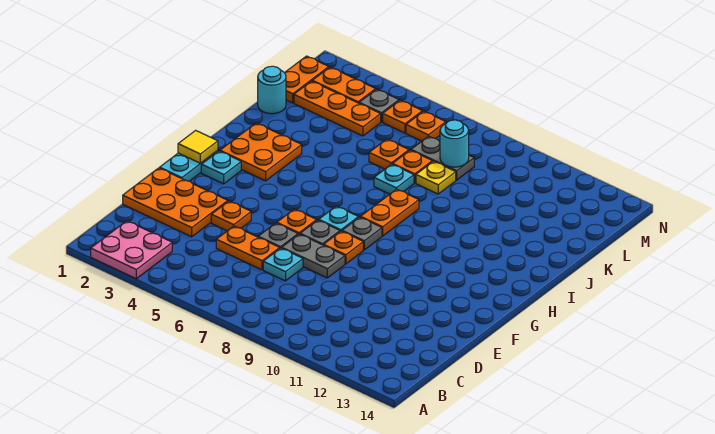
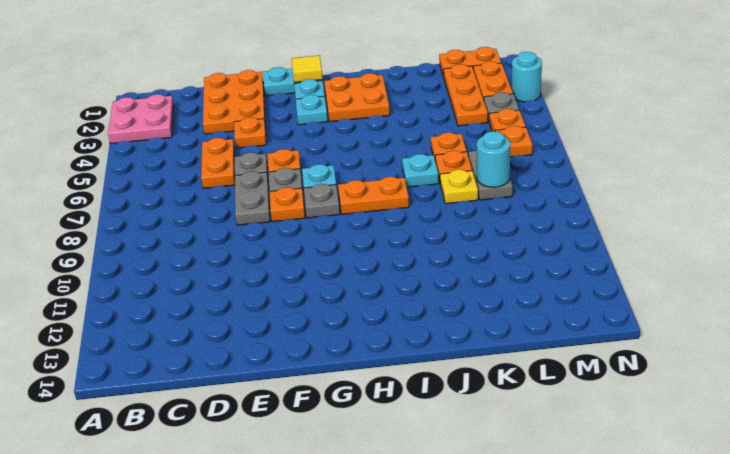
cyan plate D7 level 1 -> cyan plate G3 level 1
cyan round brick K1 level 1 -> cyan round brick N3 level 1

